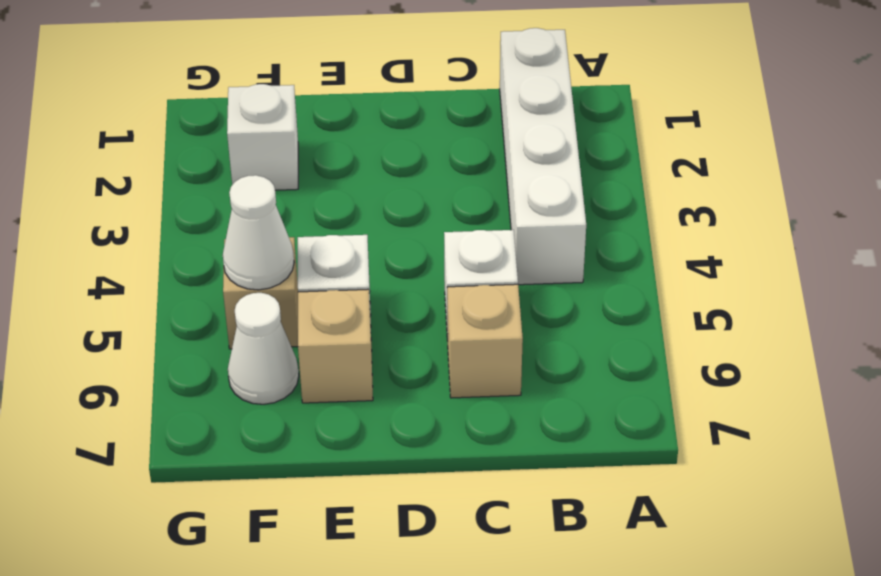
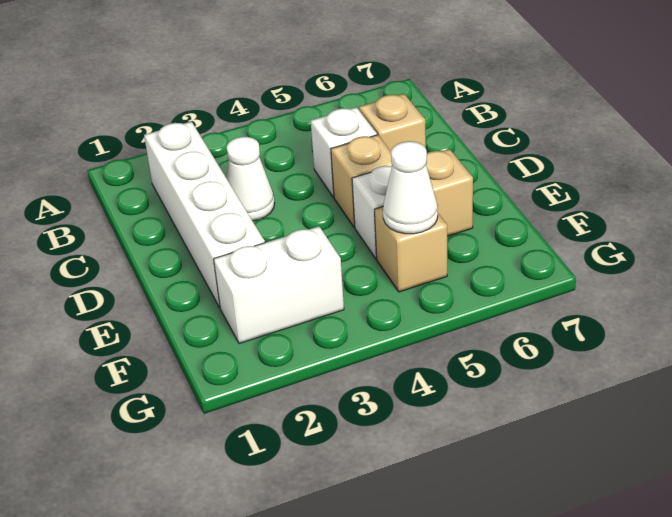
white brick B1:B4 level 1 -> white brick B2:E2 level 1
none -> tan brick D5 level 1
white brick F2 level 1 -> white brick F2:F3 level 1
white cone F6 level 1 -> white cone C3 level 1

